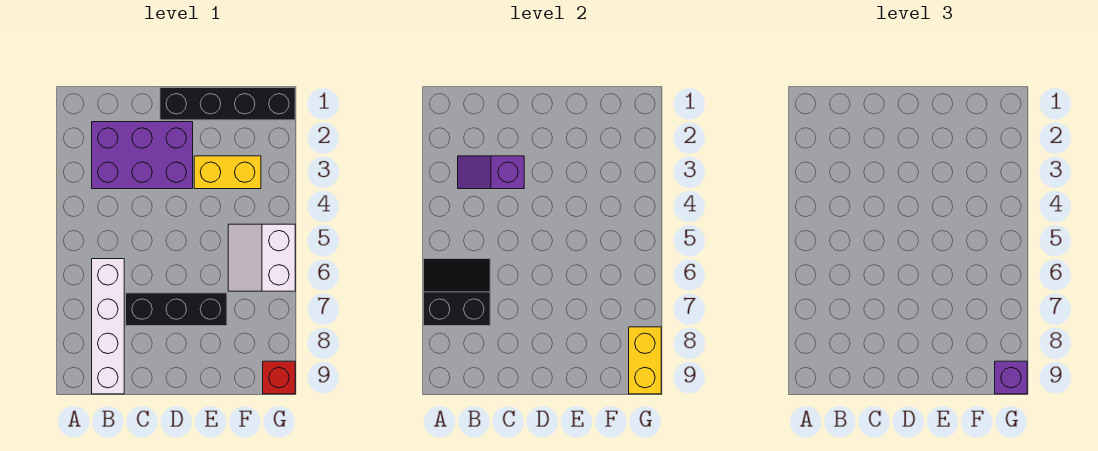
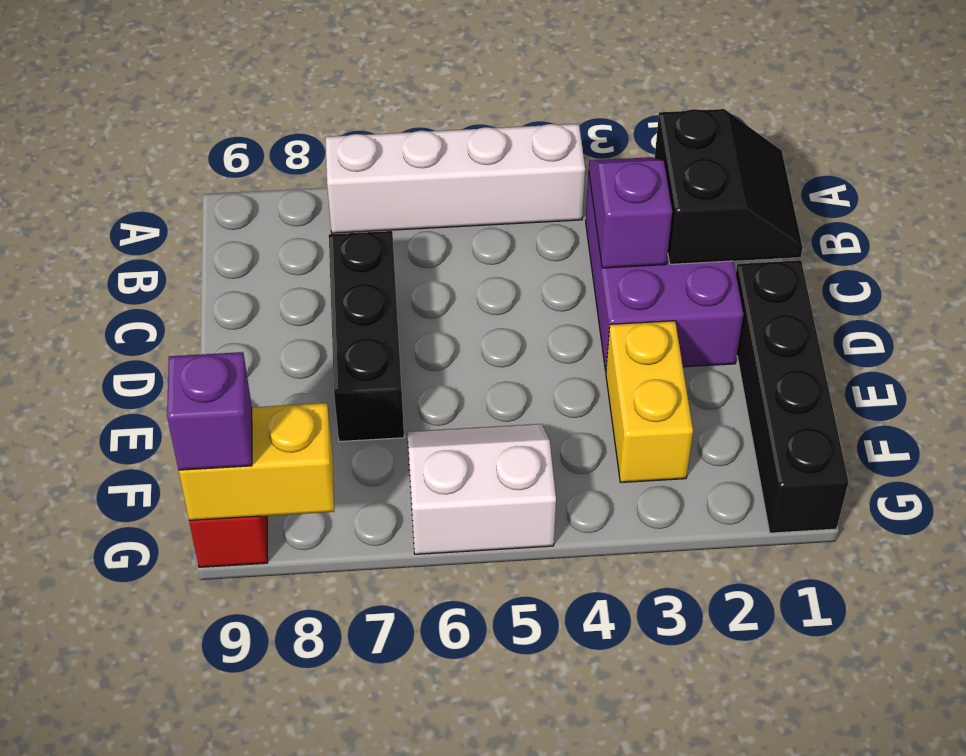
black slope A6:B7 level 2 top 7 -> black slope B1:C2 level 2 top 2
white brick B6:B9 level 1 -> white brick A4:A7 level 1

